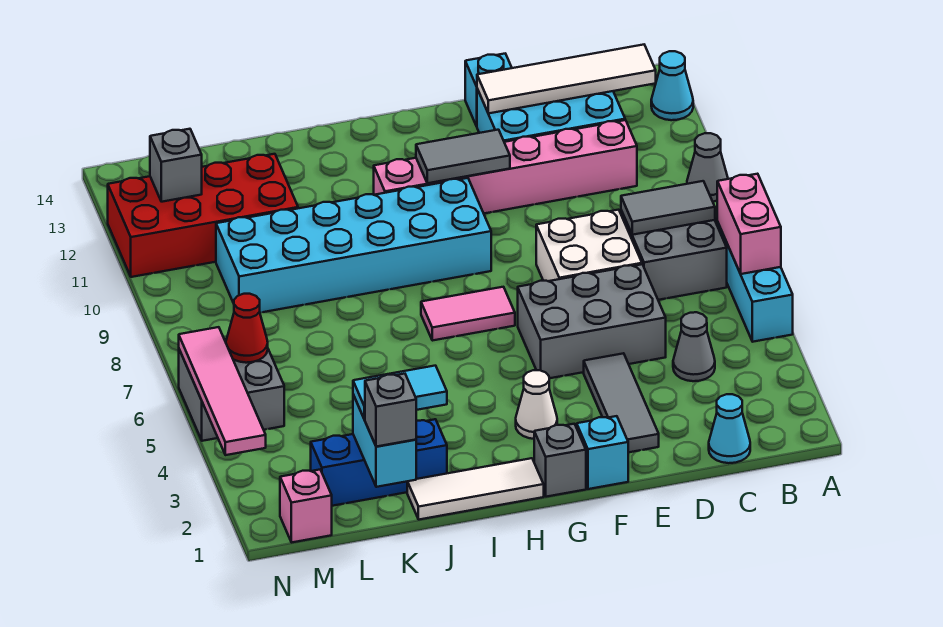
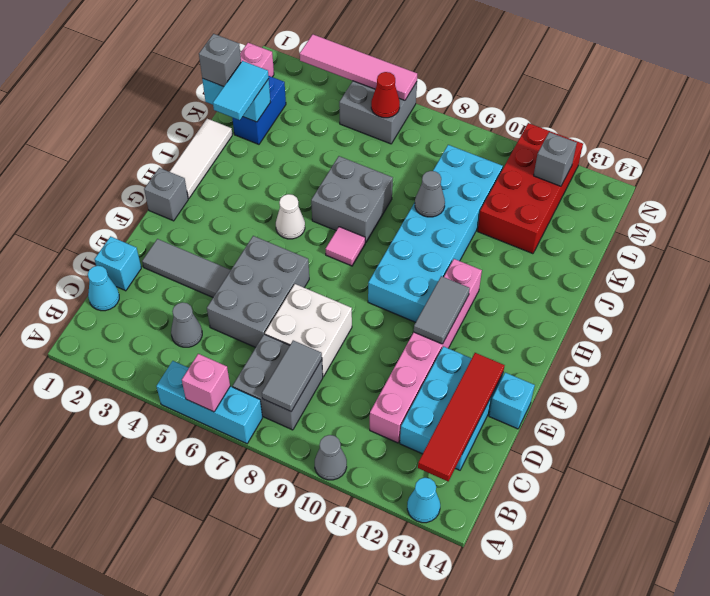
pink brick A6:A7 level 2 -> pink brick A6 level 2
white tile B13:E13 level 2 -> red tile B13:E13 level 2
cyan brick F1 level 1 -> cyan brick D1 level 1
white cone G3 level 1 -> white cone H5 level 1
pink tile G7:H7 level 1 -> pink tile H7 level 1
none -> grey brick I6:J7 level 1
blue brick J2:L2 level 1 -> blue brick K2:L2 level 1
none -> grey cone J9 level 2

